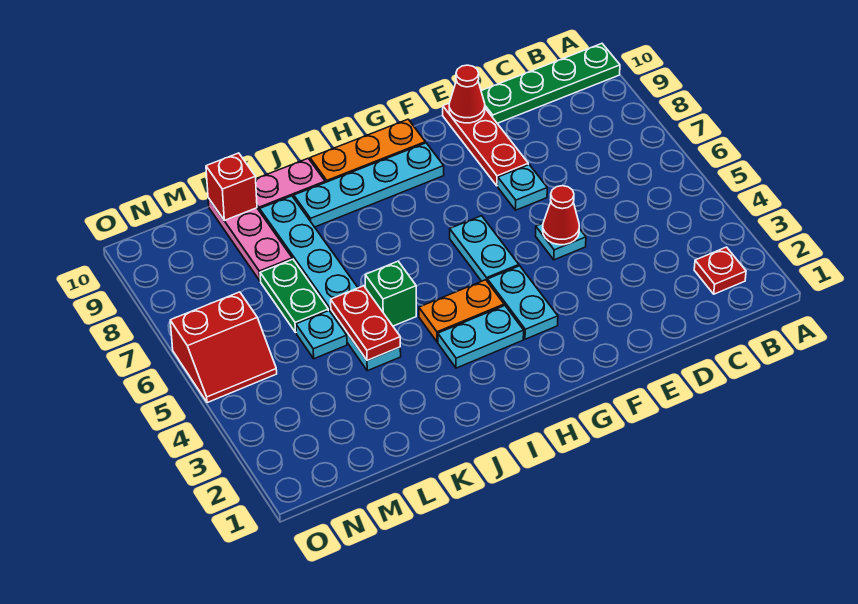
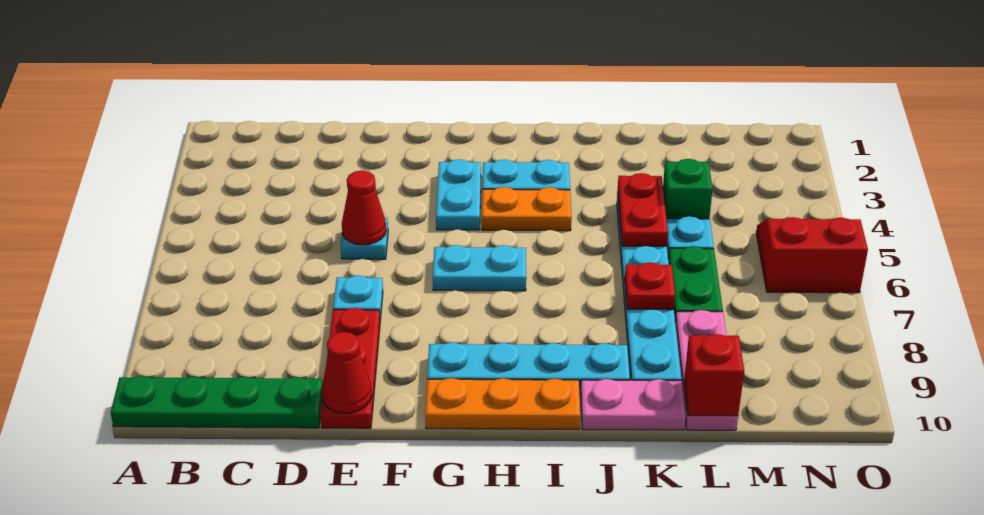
red plate B2 level 1 -> red plate K7 level 2
cyan plate G5:G6 level 1 -> cyan plate G6:H6 level 1
green brick J5 level 1 -> green brick L4 level 1

